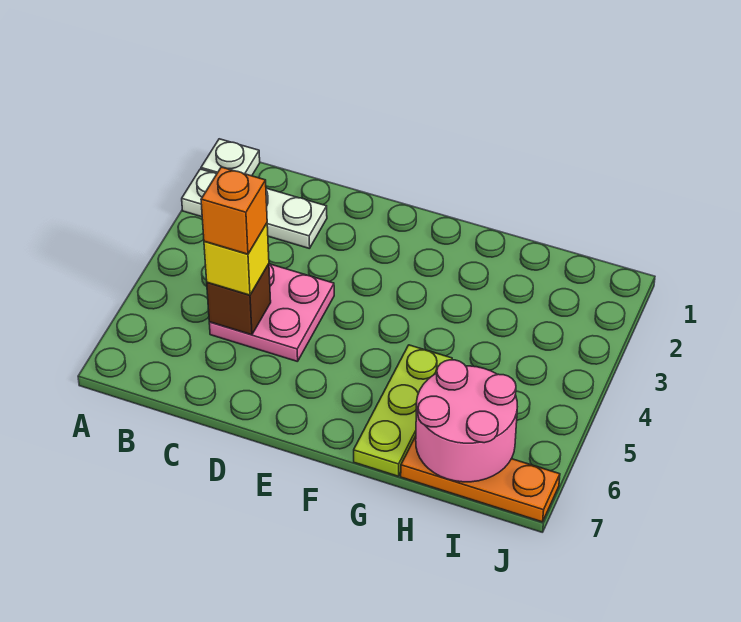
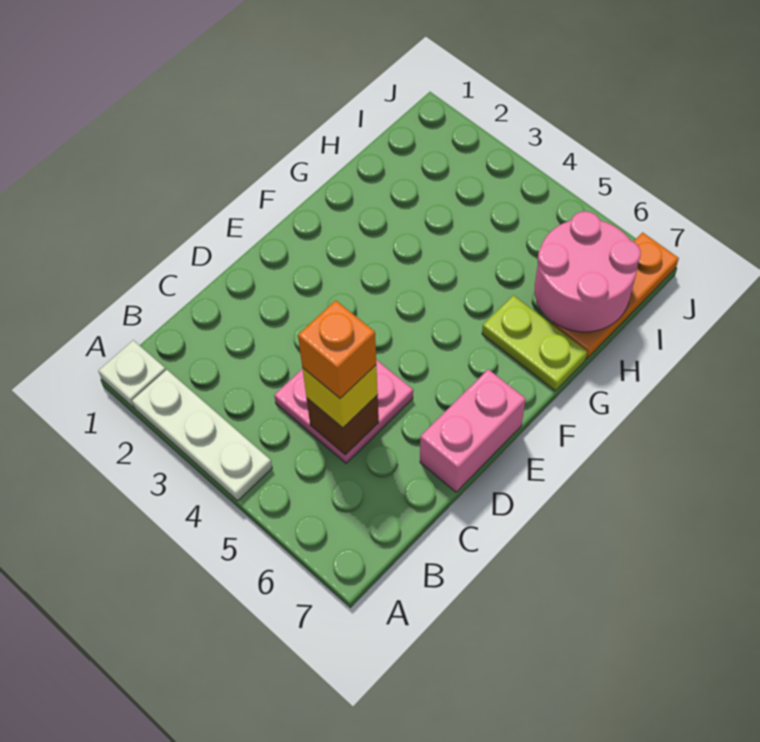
white plate A2:C2 level 1 -> white plate A2:A4 level 1
none -> pink brick D7:E7 level 1
lime plate G5:G7 level 1 -> lime plate G6:G7 level 1

